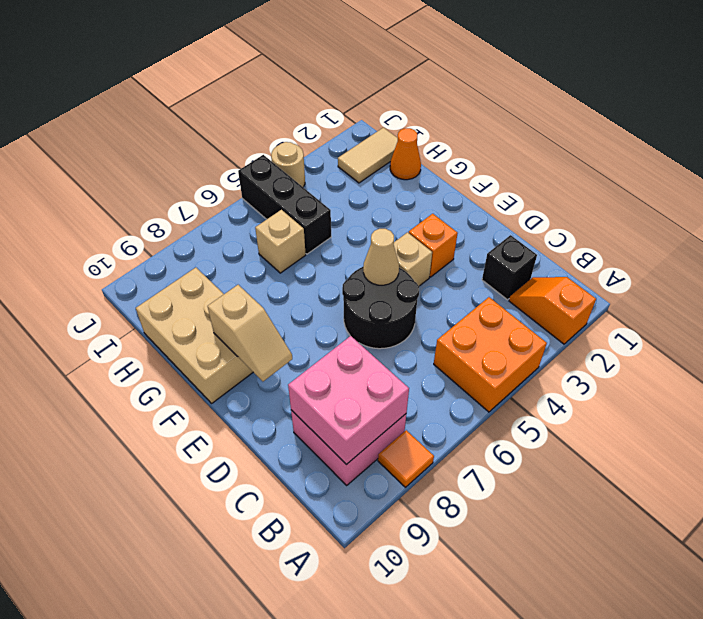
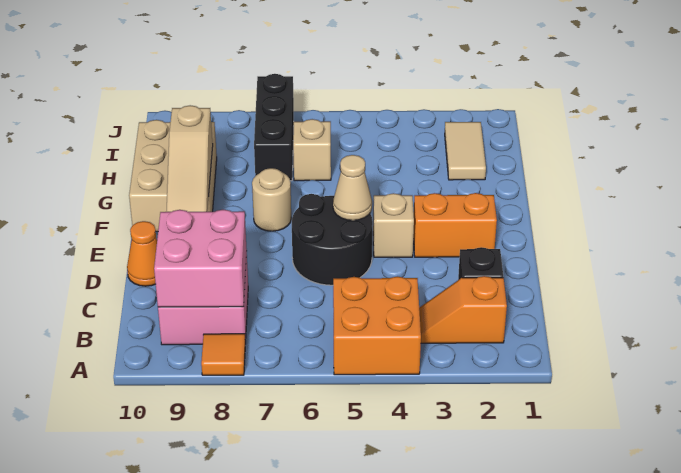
orange slope A2:B2 level 1 top A -> orange slope B2:B3 level 1 top 2
orange brick E3 level 1 -> orange brick E2:E3 level 1
tan slope E9:F9 level 2 top F -> tan slope E9:G9 level 2 top G
orange cone H1 level 1 -> orange cone D10 level 1
black brick H5:J5 level 1 -> black brick H7:J7 level 1
tan tile I1:I2 level 1 -> tan tile H2:I2 level 1
tan round brick J4 level 1 -> tan round brick F7 level 1

